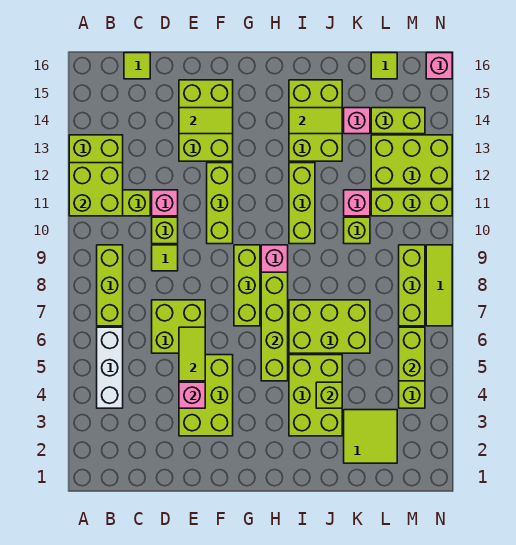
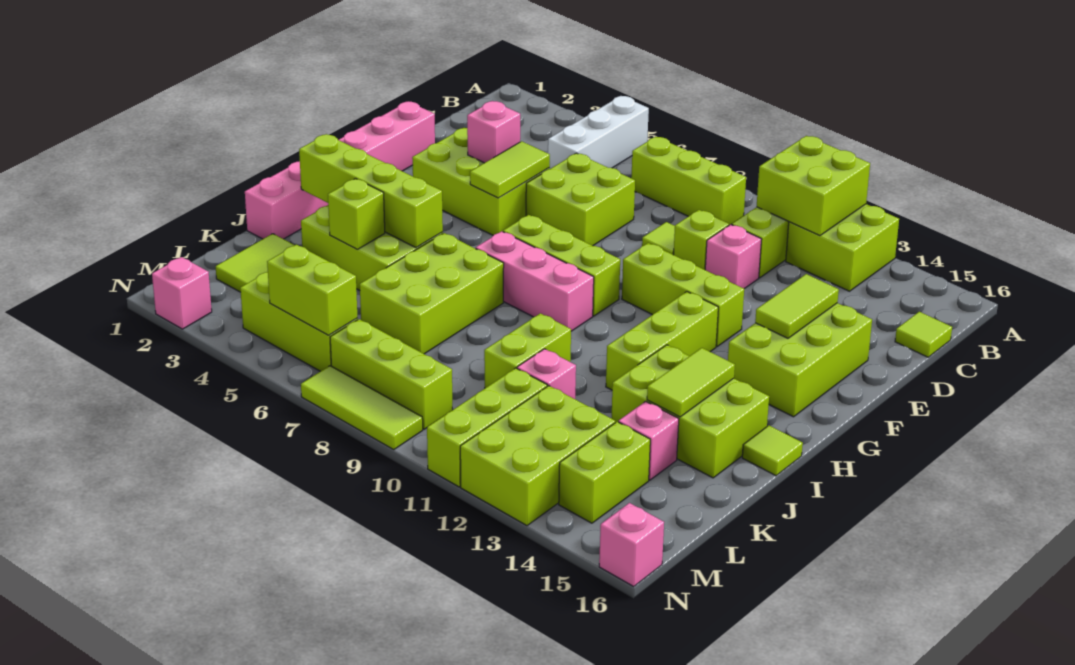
white brick B4:B6 level 1 -> white brick A5:C5 level 1
none -> pink brick E1:J1 level 1
lime tile E5:E6 level 2 -> lime tile E5:F5 level 2
lime brick E13:F15 level 1 -> lime brick E14:G15 level 1
lime brick H5:H8 level 2 -> lime brick I2:I5 level 2
lime brick I10:I12 level 1 -> lime brick G12:I12 level 1
lime brick K10 level 1 -> lime brick J10:K10 level 1
lime tile L16 level 1 -> lime tile I16 level 1
none -> pink brick N2 level 1

